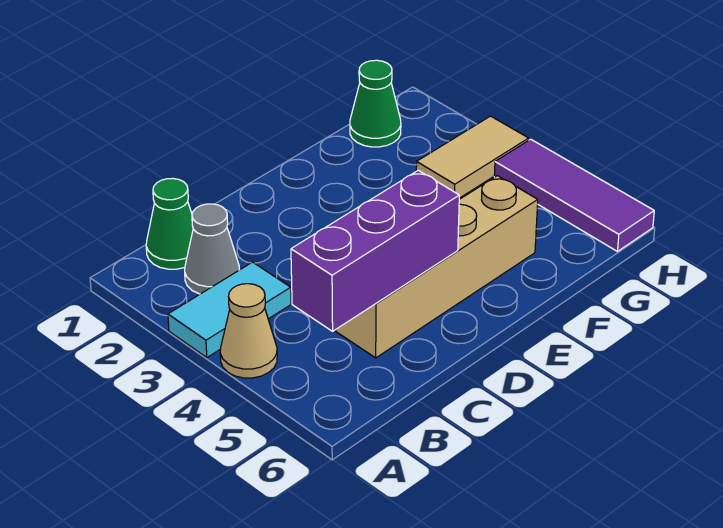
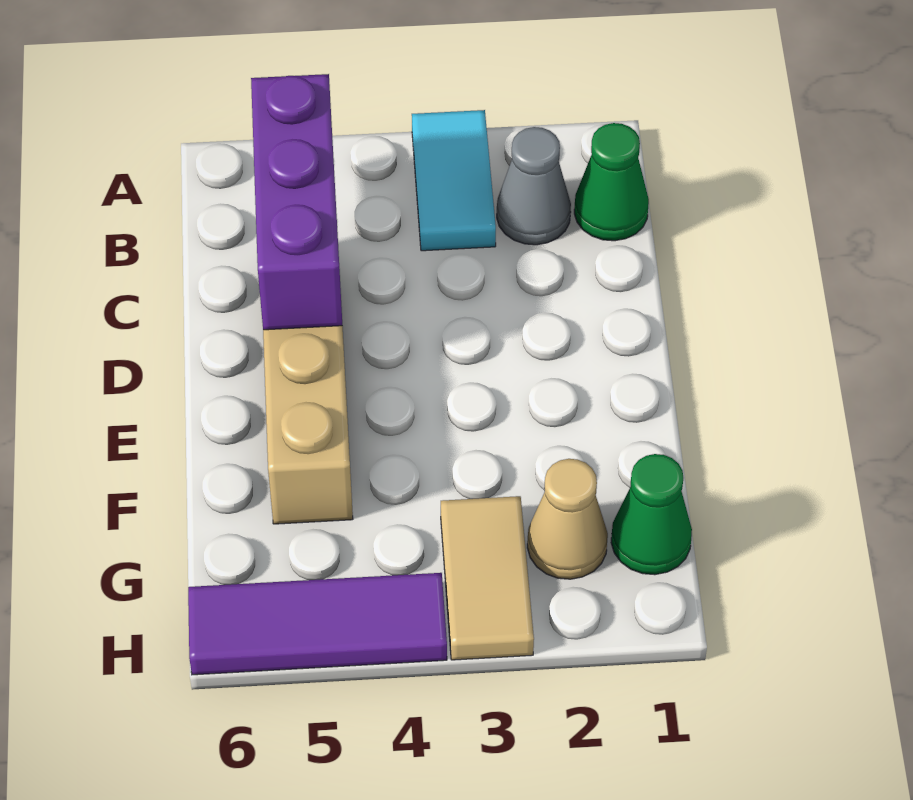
tan cone A4 level 1 -> tan cone G2 level 1

